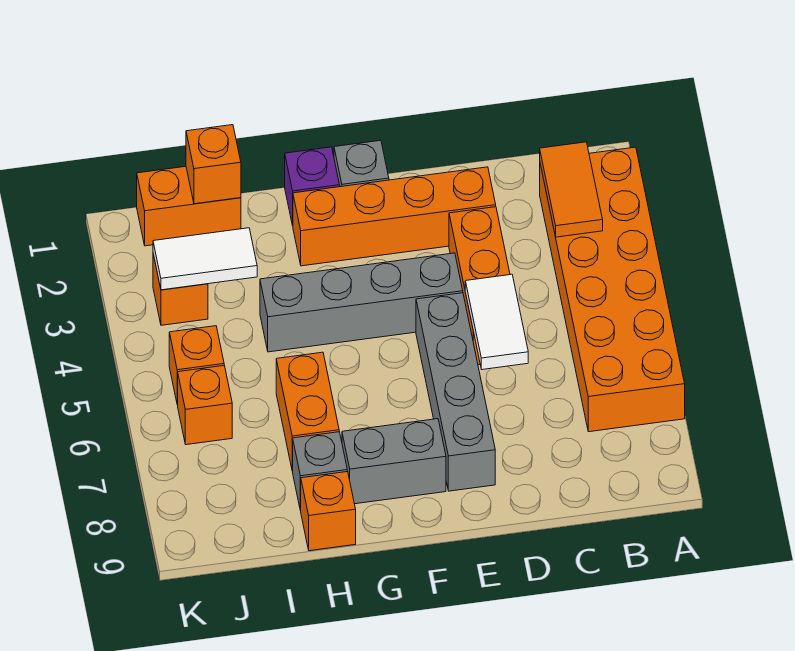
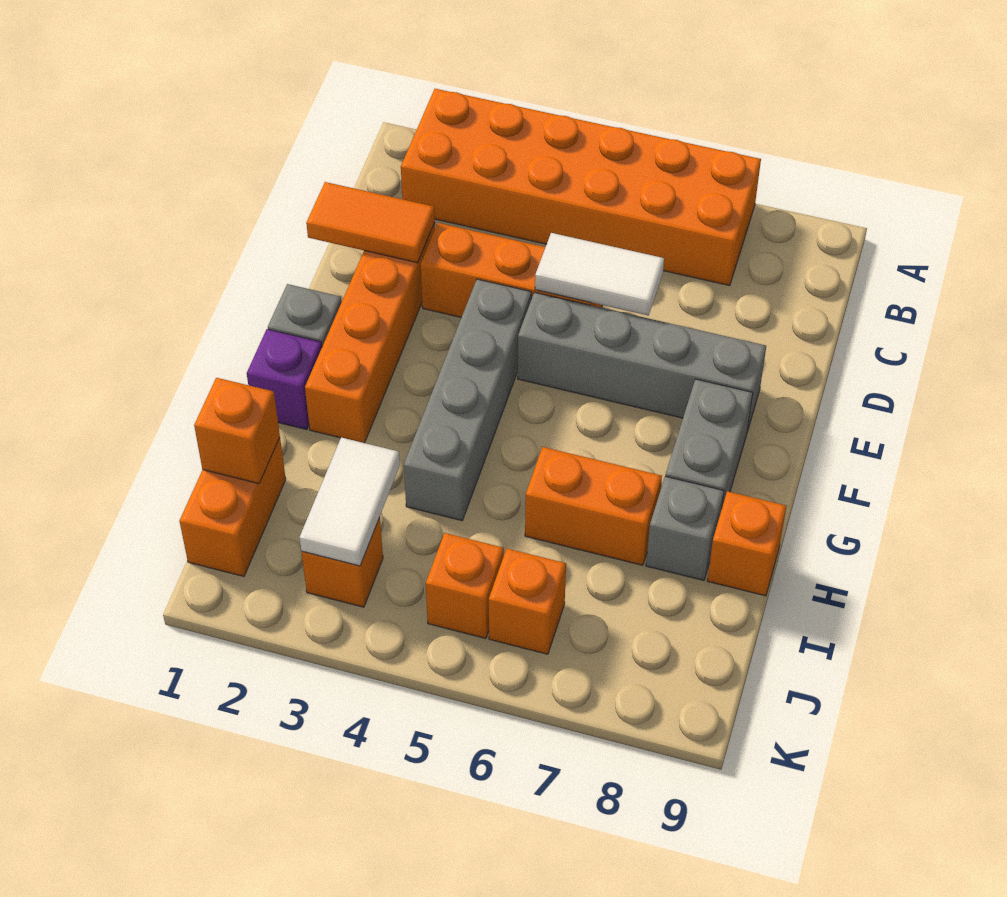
orange tile B2:B3 level 2 -> orange tile D1:D2 level 2

